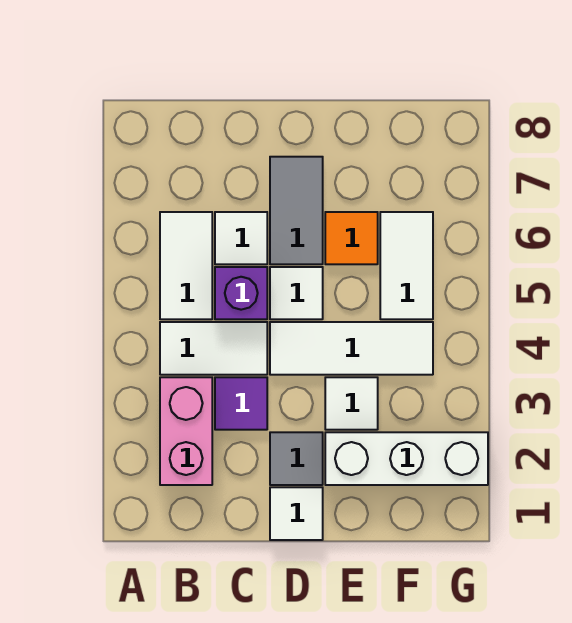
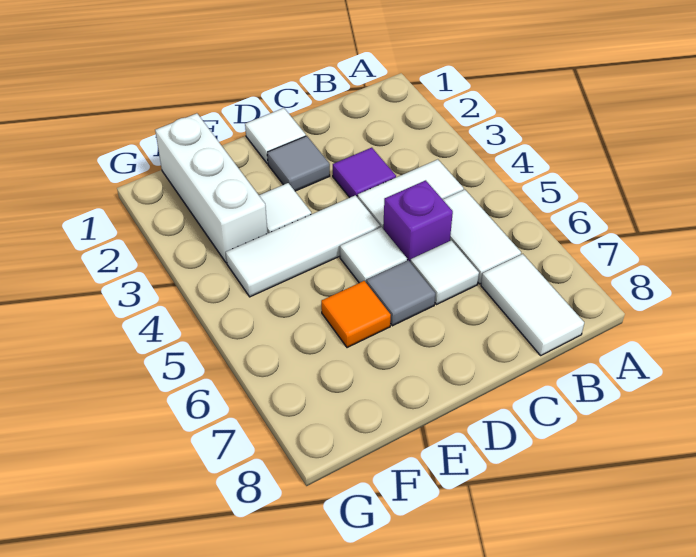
pink brick B2:B3 level 1 -> none
grey tile D6:D7 level 1 -> grey tile D6 level 1
white brick E2:G2 level 1 -> white brick F1:F3 level 1
white tile F5:F6 level 1 -> white tile B7:B8 level 1

